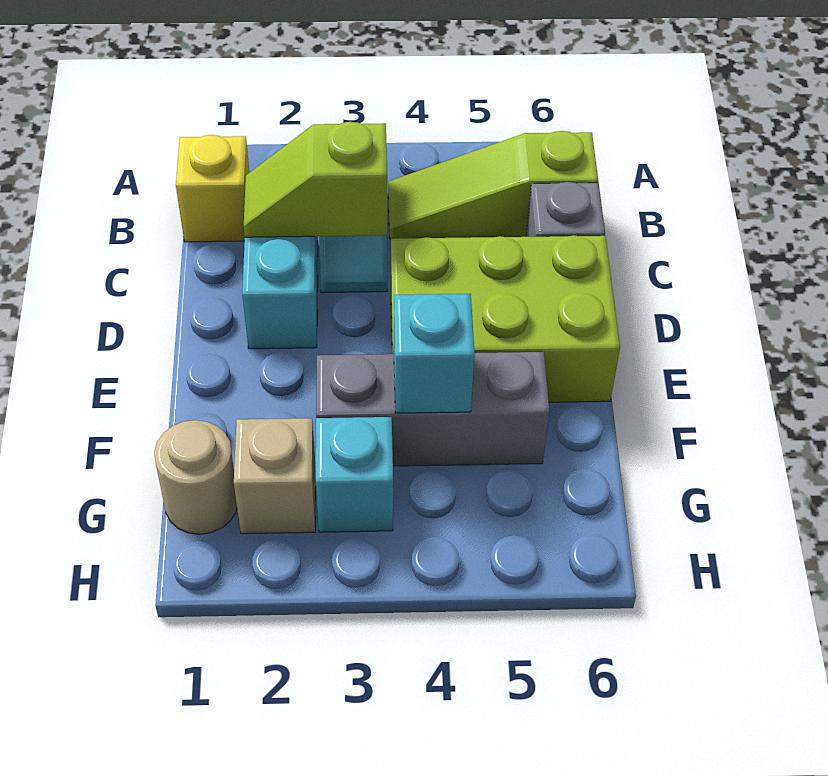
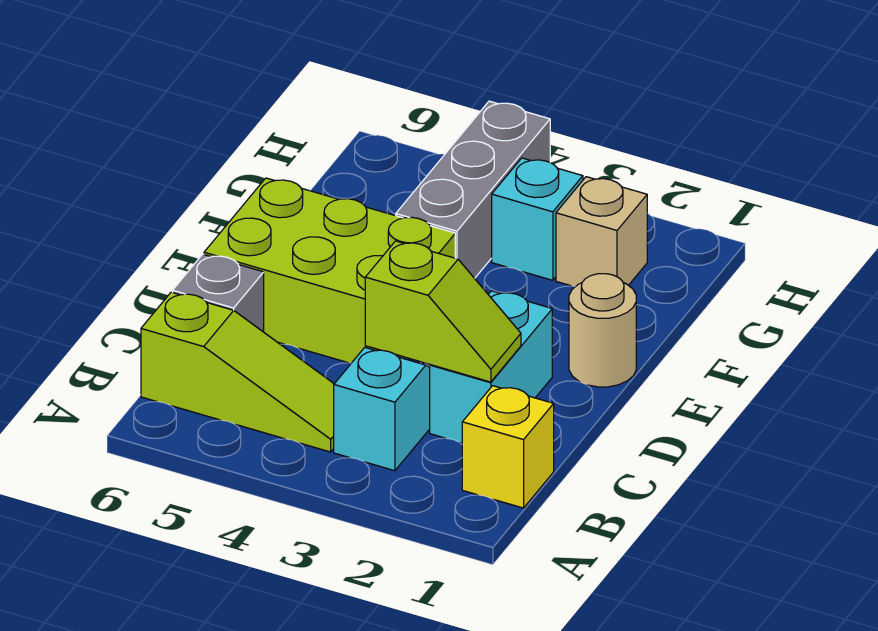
grey brick F3:F5 level 1 -> grey brick F4:H4 level 1
cyan brick F4 level 2 -> none
tan round brick G1 level 1 -> tan round brick E1 level 1

